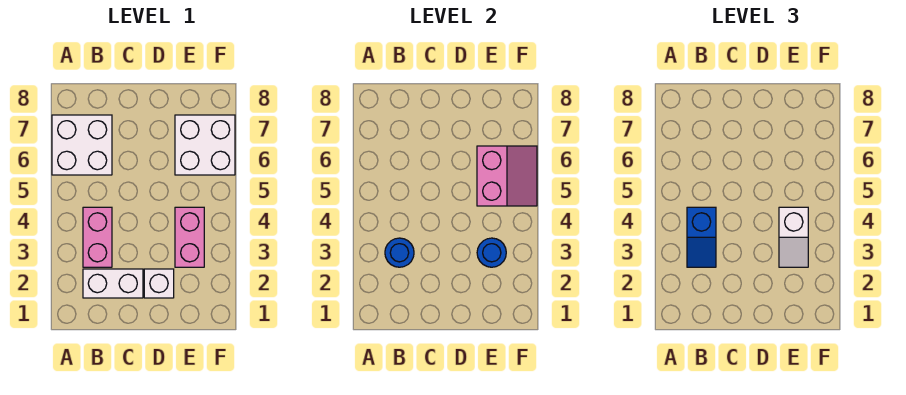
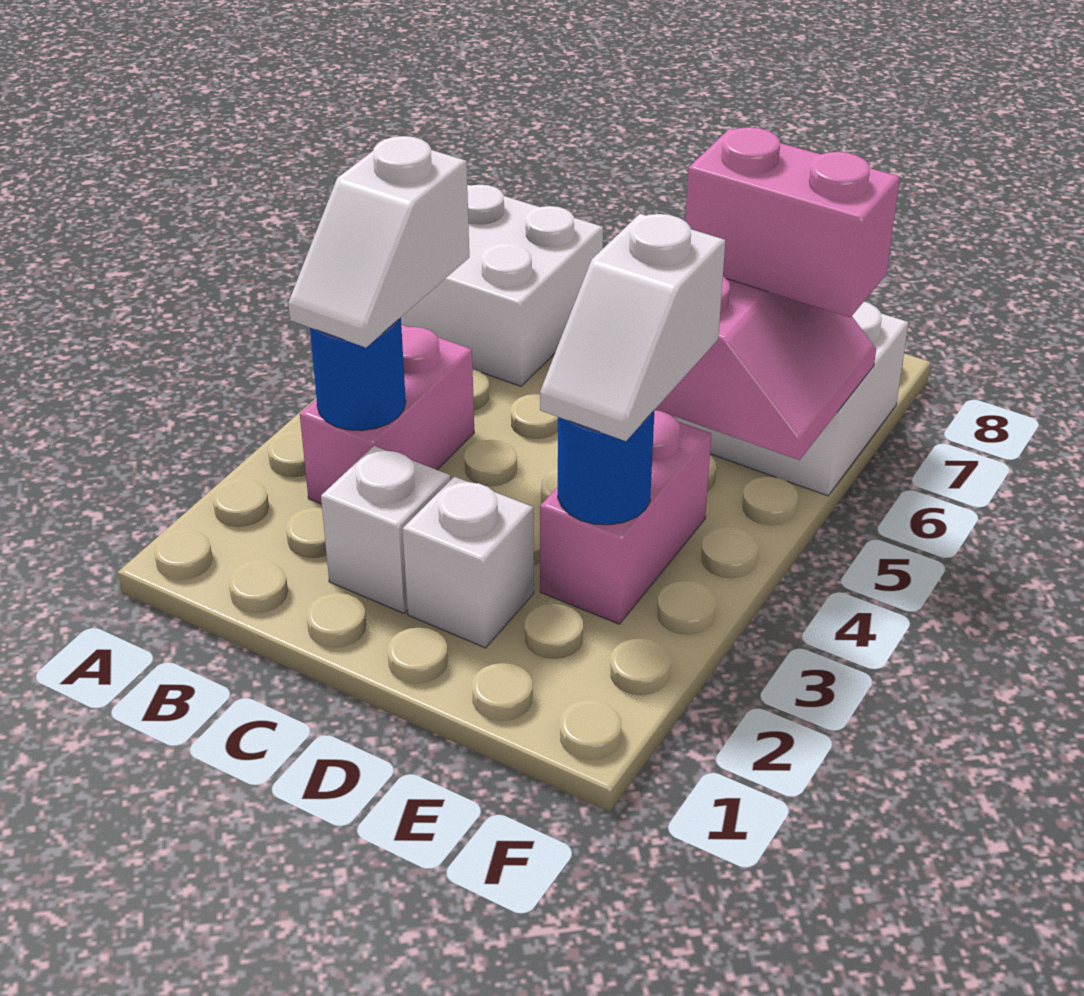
white brick B2:C2 level 1 -> white brick C2 level 1
blue slope B3:B4 level 3 top 4 -> white slope B3:B4 level 3 top 4
none -> pink brick E6:F6 level 3

